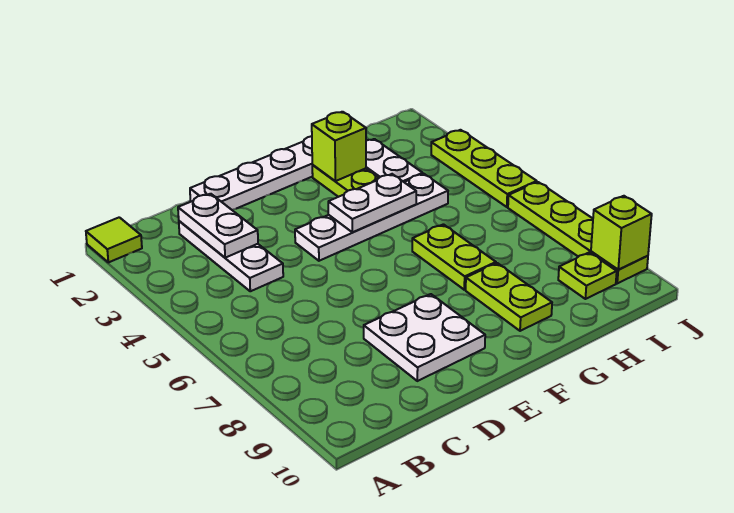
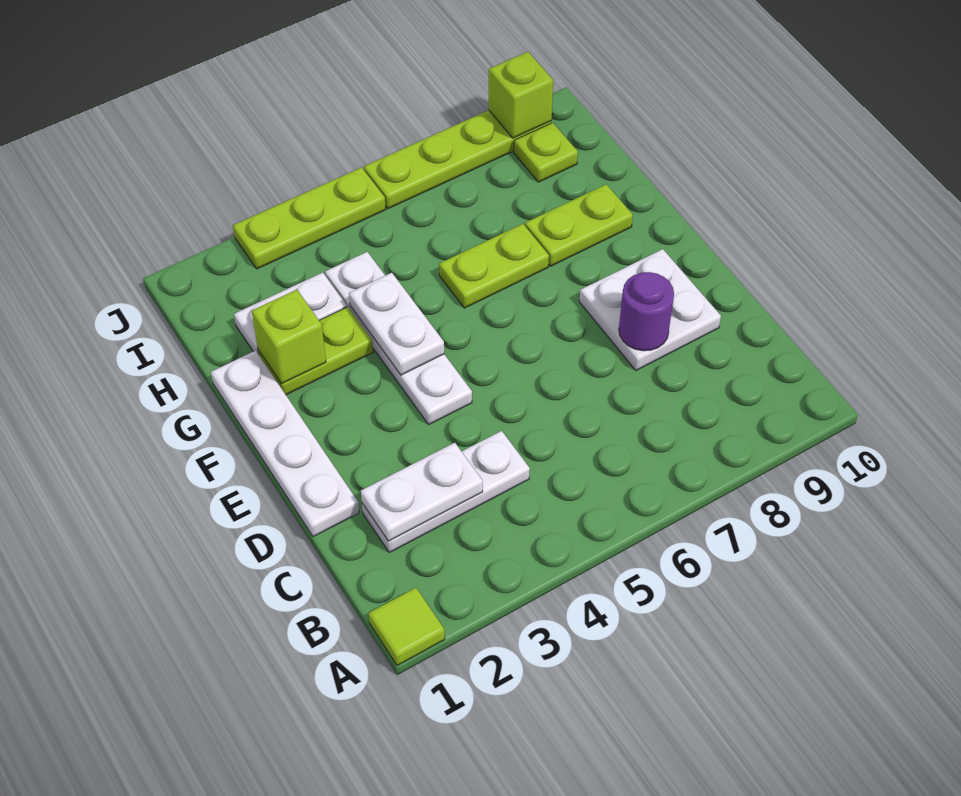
none -> purple round brick D8 level 2

